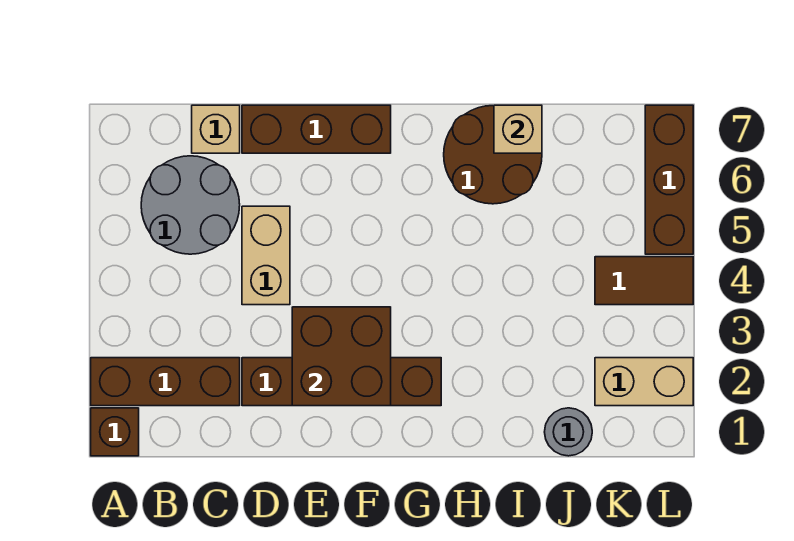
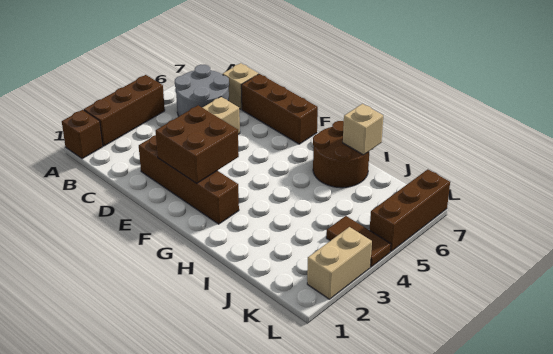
brown brick A2:C2 level 1 -> brown brick A2:A4 level 1
grey round brick J1 level 1 -> none
tan brick K2:L2 level 1 -> tan brick L2:L3 level 1

